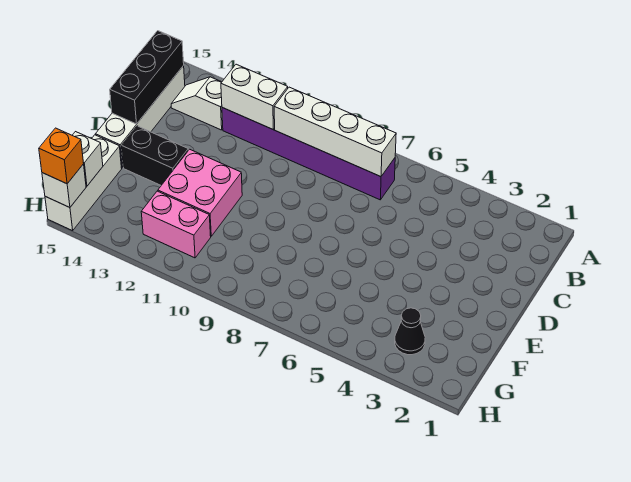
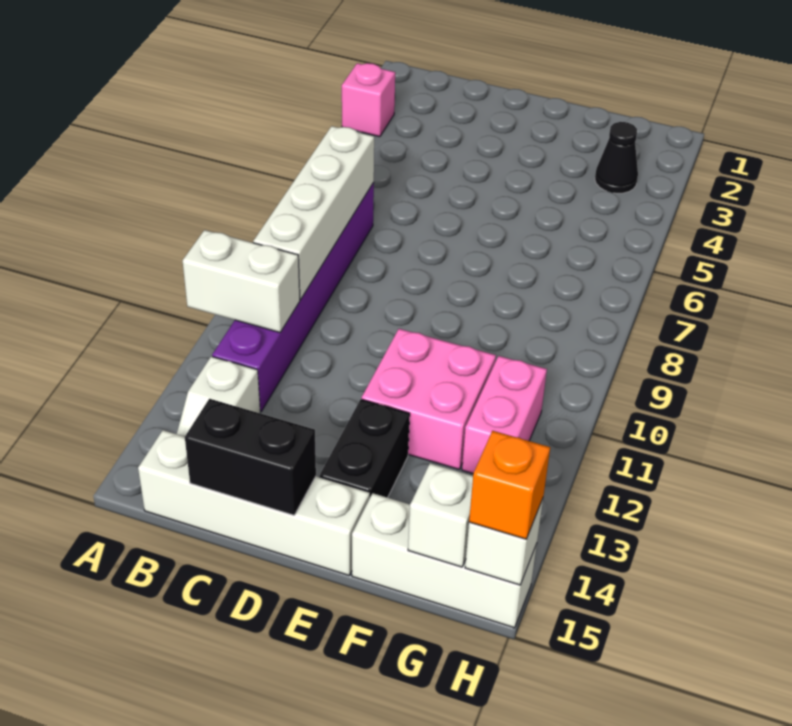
none -> pink brick A3 level 1
white brick B11:B12 level 2 -> white brick A11:B11 level 2
black brick B15:D15 level 2 -> black brick C15:D15 level 2

